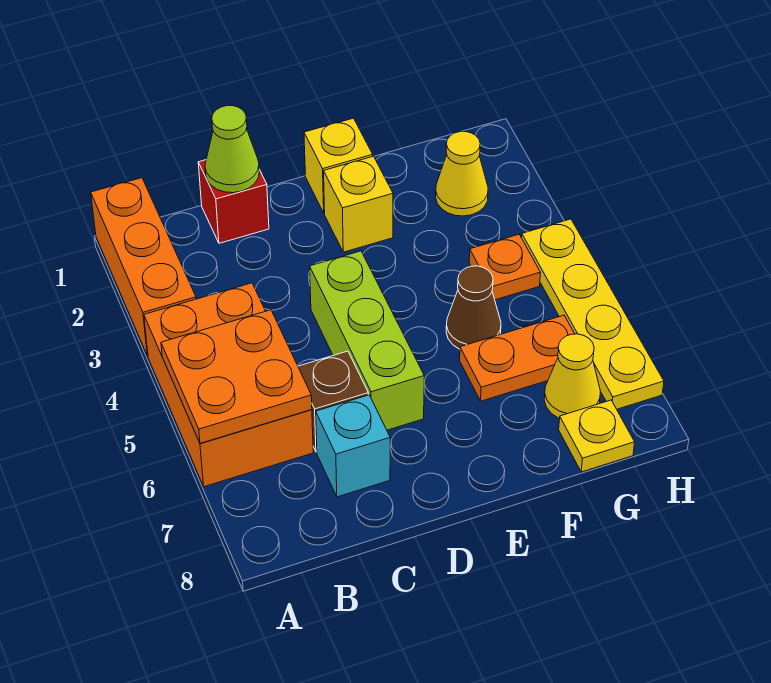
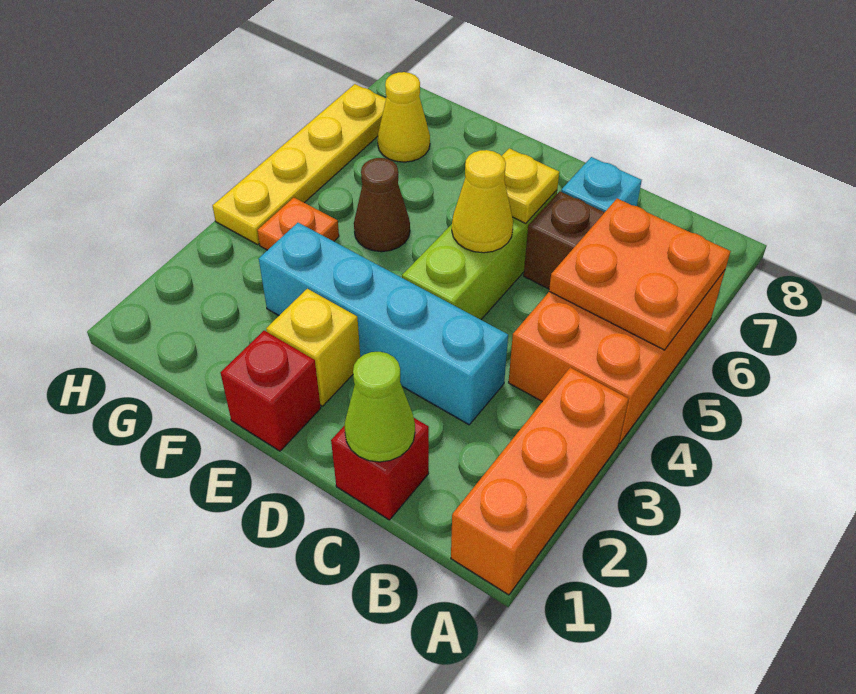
none -> cyan brick C3:F3 level 1
yellow brick E1 level 1 -> red brick E1 level 1
orange plate F6:G6 level 1 -> none
yellow cone G2 level 1 -> yellow cone D5 level 2
yellow plate G8 level 1 -> yellow plate D6 level 2

